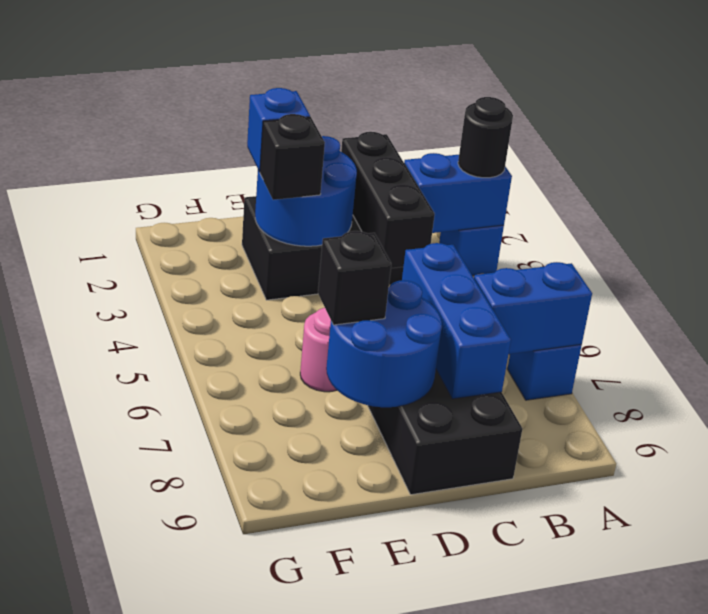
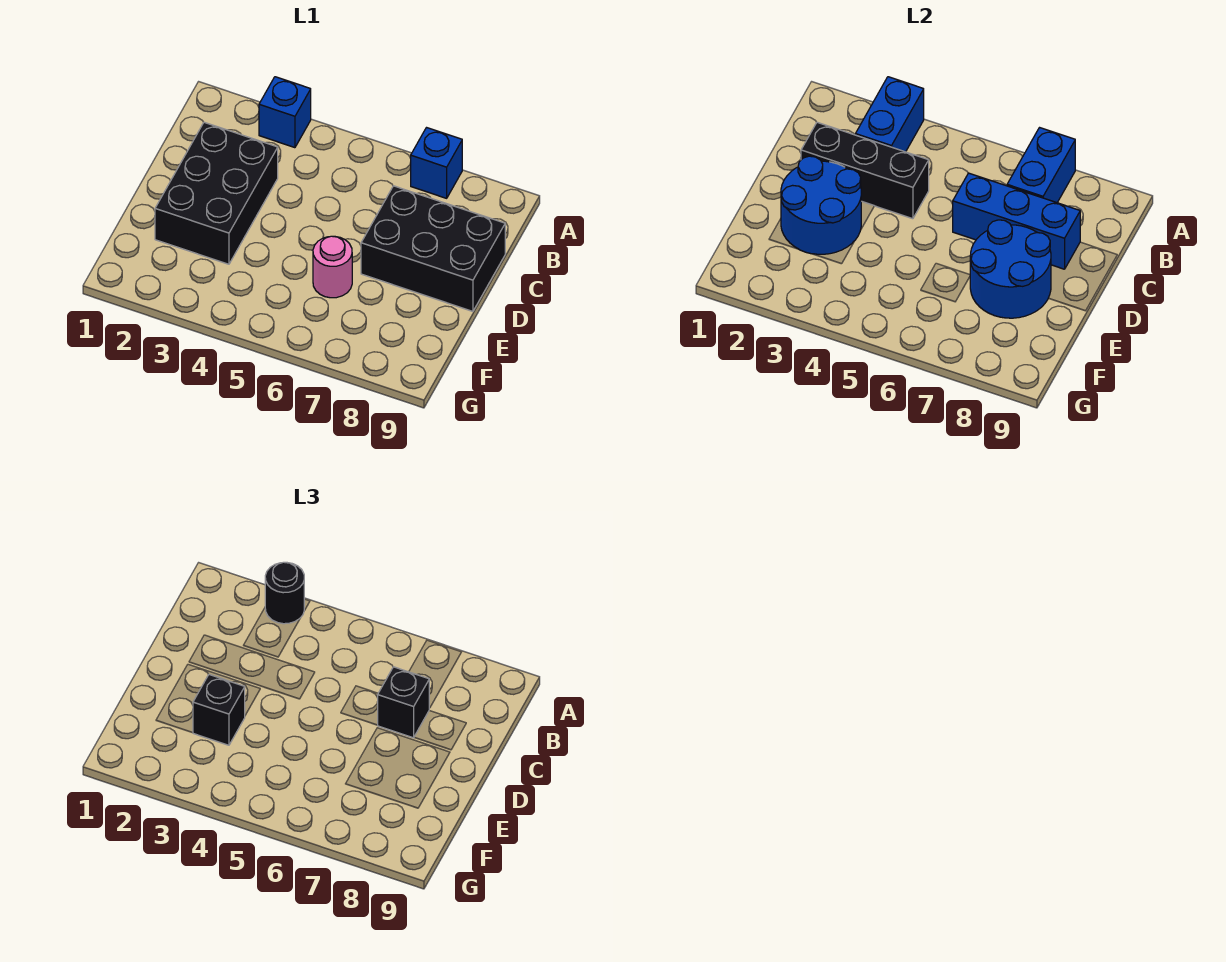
blue brick E2 level 3 -> none
black brick E7 level 3 -> black brick C7 level 3

